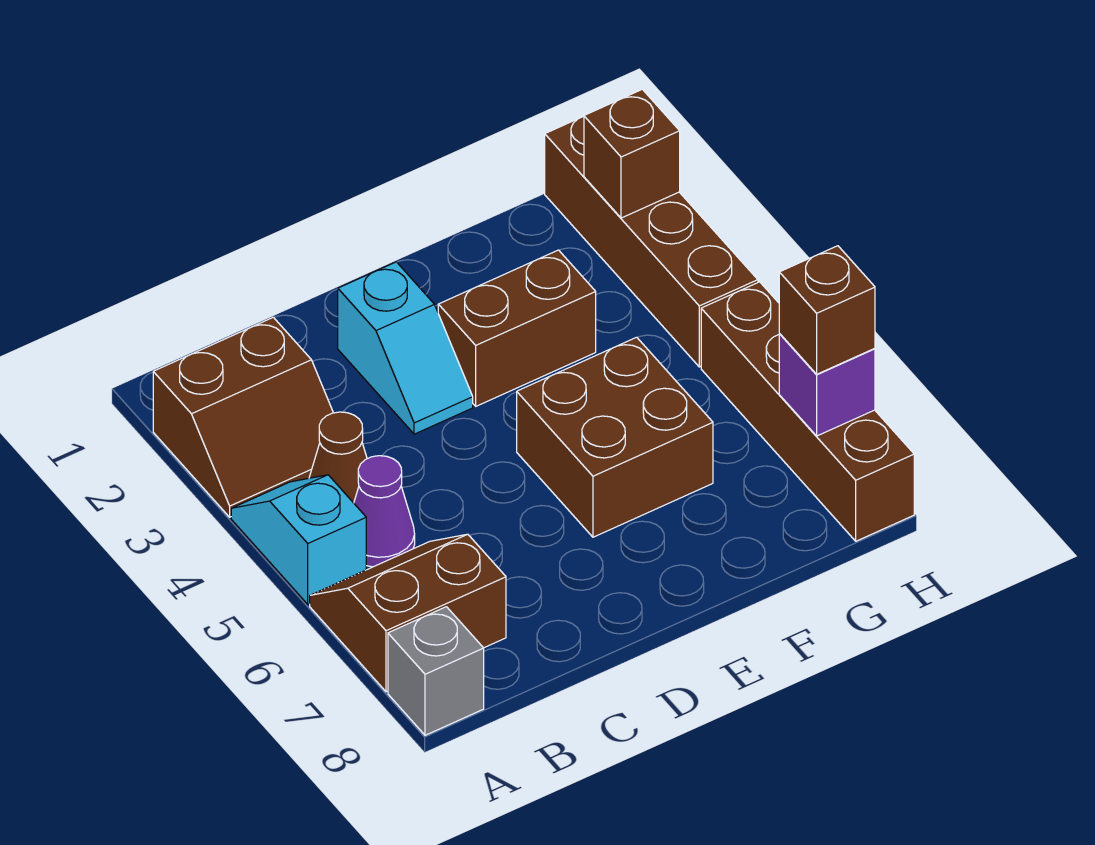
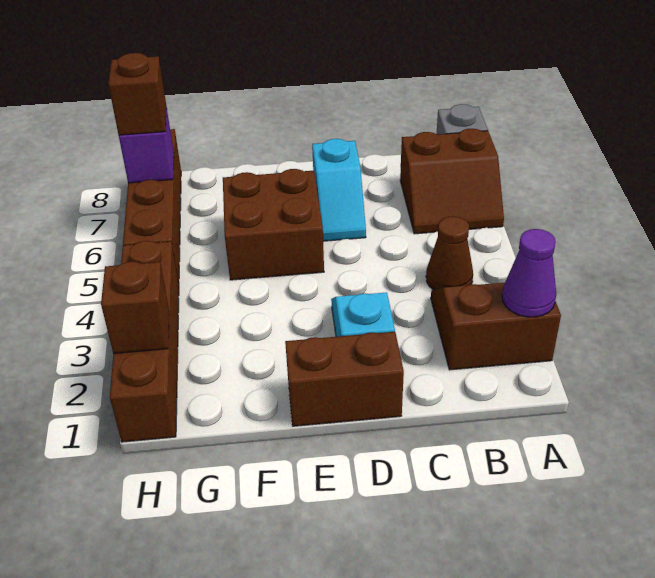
cyan slope A4:A5 level 1 top 5 -> cyan slope D6:D7 level 1 top 7
purple cone B5 level 1 -> purple cone A2 level 2
brown brick E3:F3 level 1 -> brown brick D1:E1 level 1

